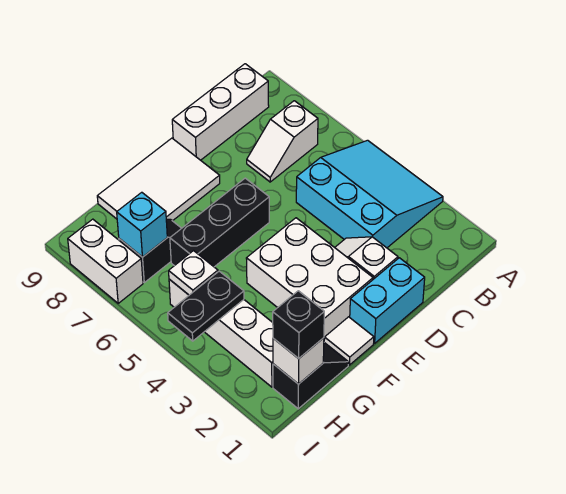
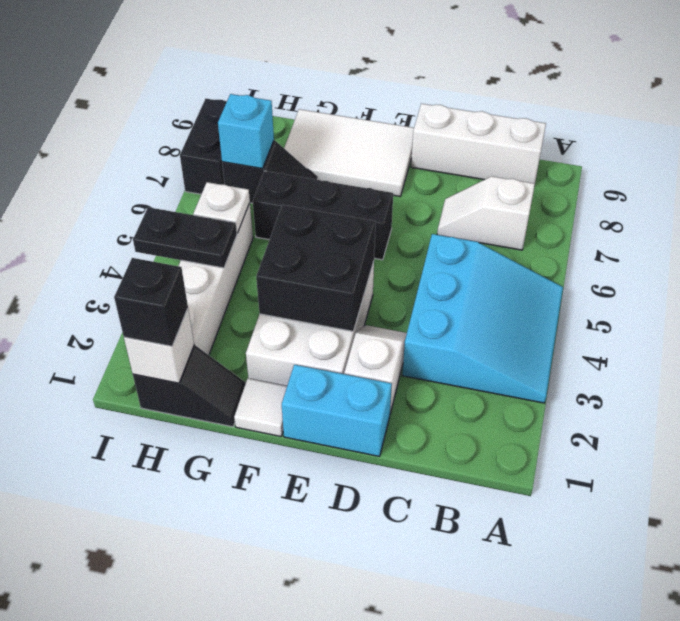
none -> black brick E3:F4 level 2
white brick I7:I8 level 1 -> black brick I7:I8 level 1

